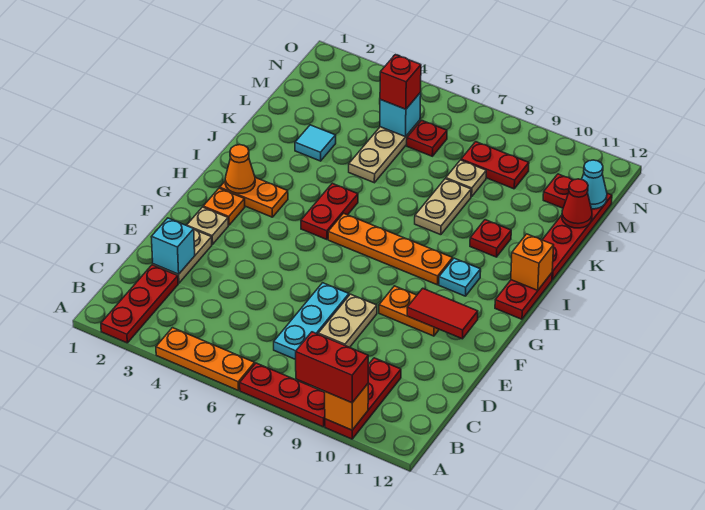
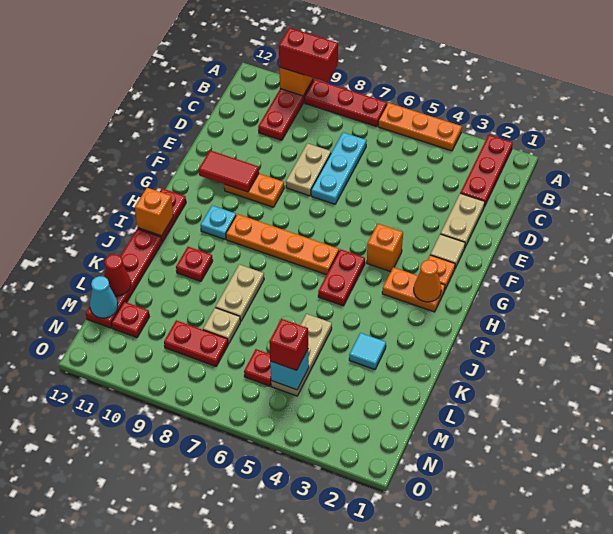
cyan brick D2 level 2 -> none
tan plate F2 level 1 -> tan tile F2 level 1
none -> orange brick G4 level 1

